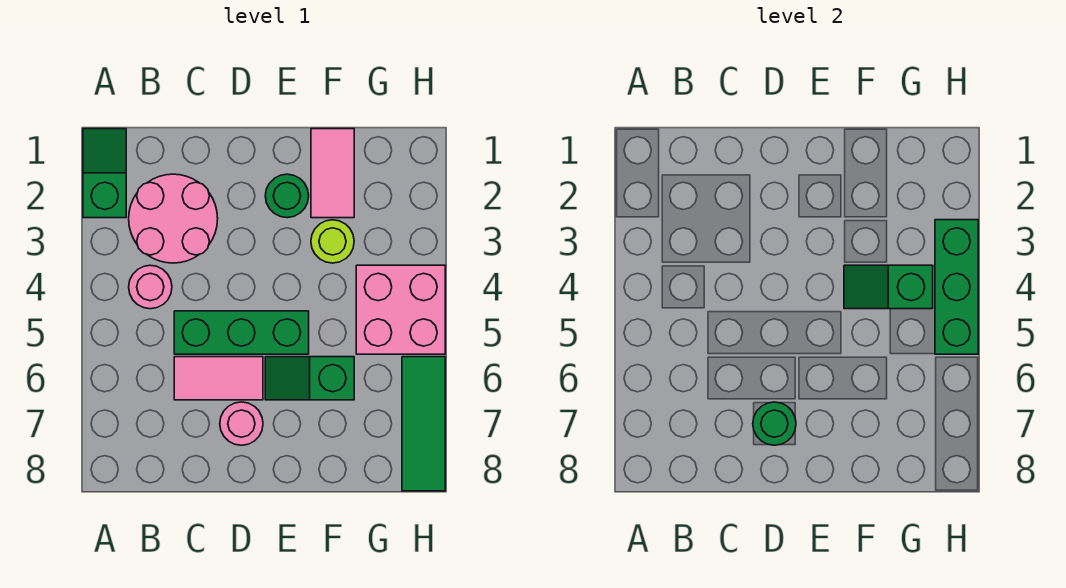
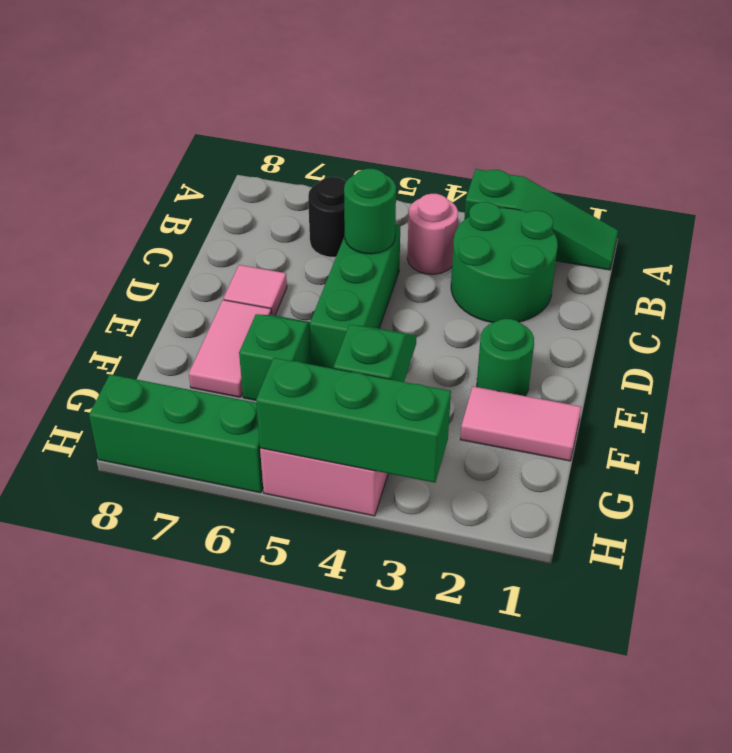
green slope A1:A2 level 1 top 2 -> green slope A1:A3 level 1 top 3
pink round brick B2:C3 level 1 -> green round brick B2:C3 level 1
none -> black round brick B6 level 1
pink tile C6:D6 level 1 -> pink tile E7:F7 level 1
pink round brick D7 level 1 -> pink tile D7 level 1
green round brick D7 level 2 -> green round brick C5 level 2
lime round brick F3 level 1 -> none
green tile H6:H8 level 1 -> green brick H6:H8 level 1

